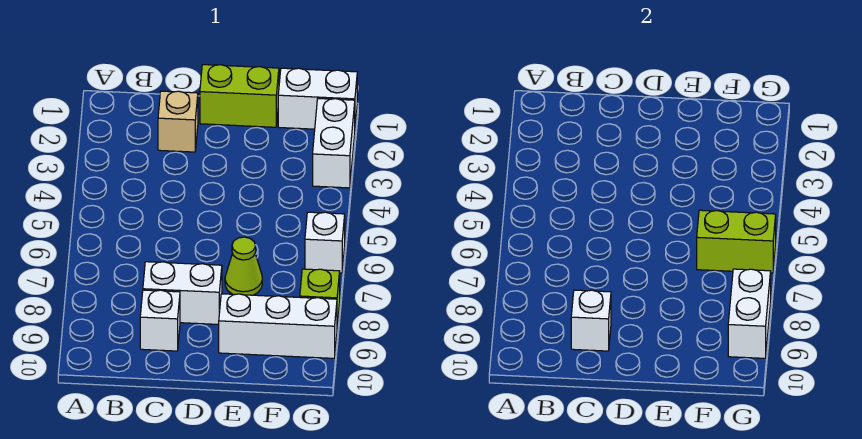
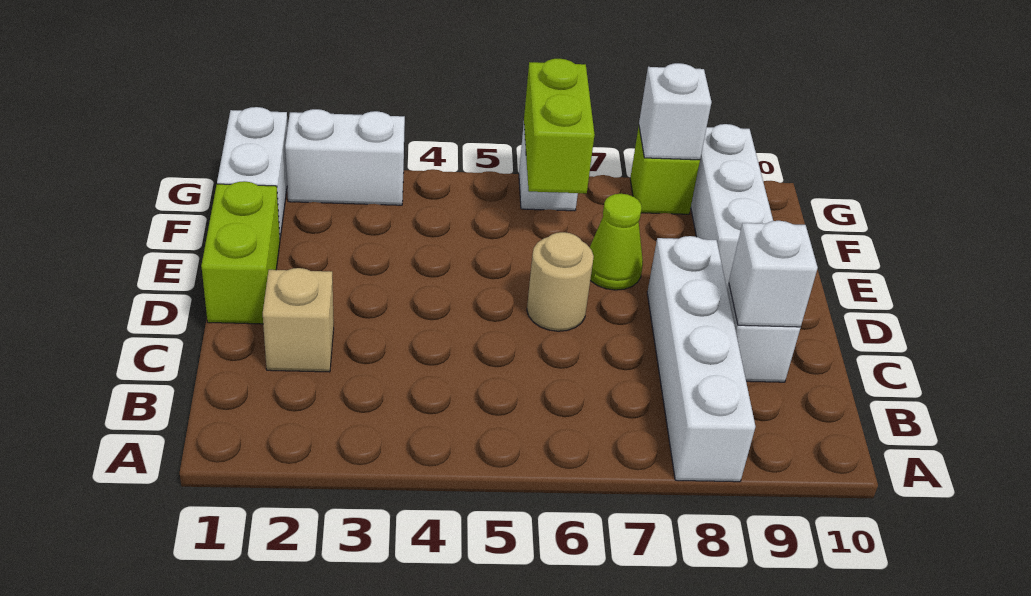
white brick C8:D8 level 1 -> white brick A8:D8 level 1
none -> tan round brick D6 level 1
white brick G8:G9 level 2 -> white brick G8 level 2

